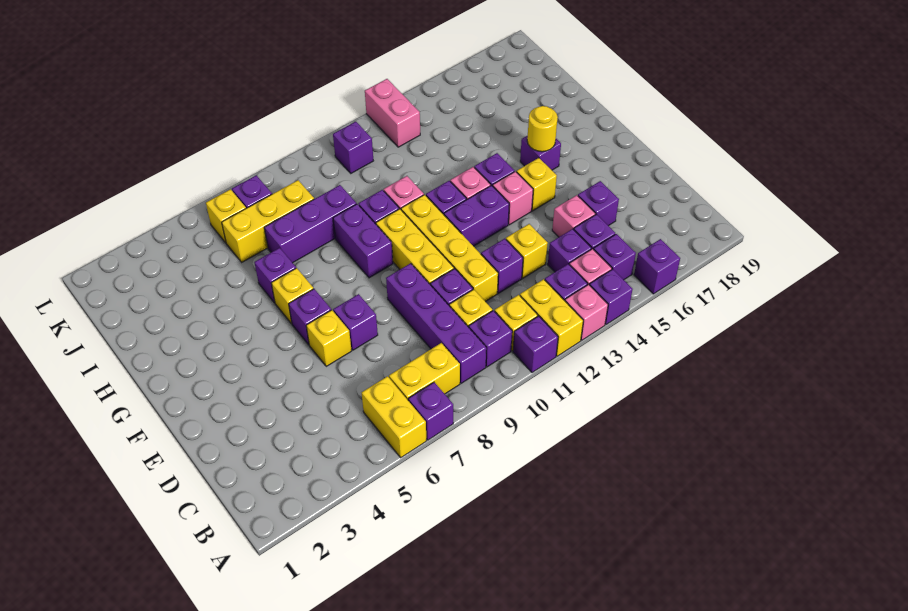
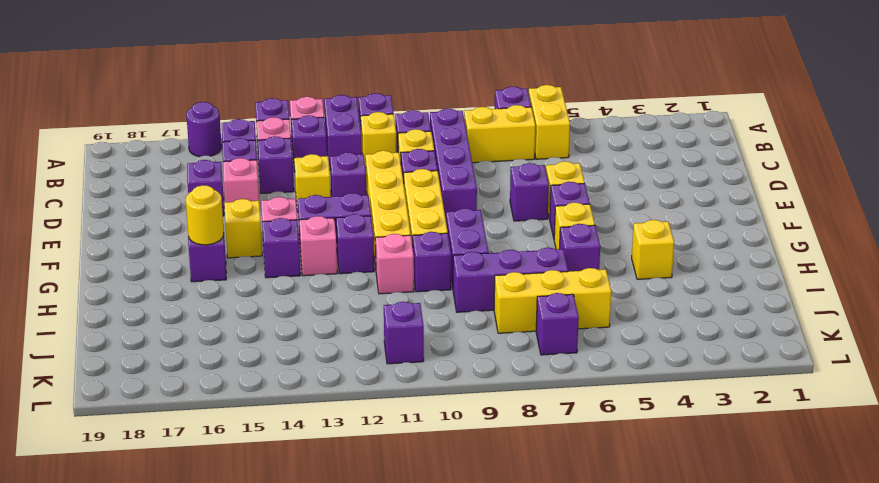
yellow brick A12:B12 level 1 -> purple brick A12:B12 level 1
purple brick A16 level 1 -> purple round brick A16 level 1
yellow brick K6 level 1 -> yellow brick H4 level 1
pink brick K13:L13 level 1 -> none

